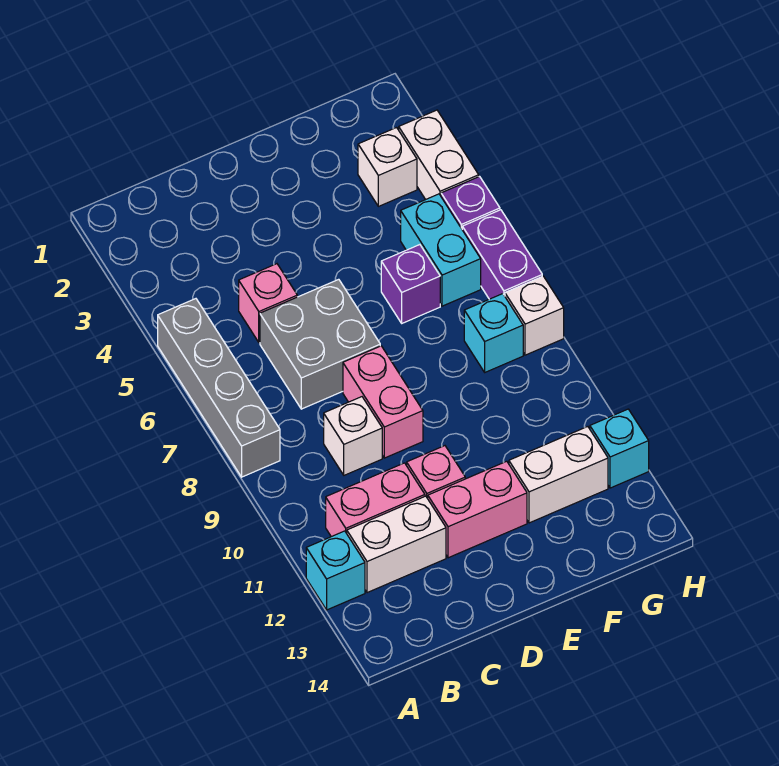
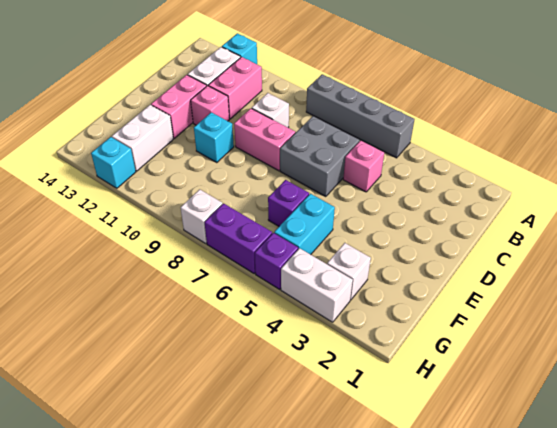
cyan brick G5:G6 level 1 -> cyan brick F5:G5 level 1
cyan brick G8 level 1 -> cyan brick E10 level 1

